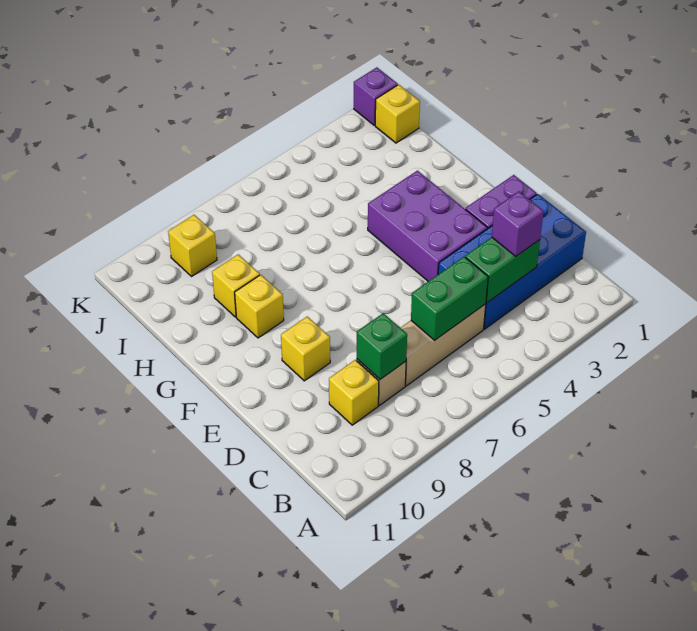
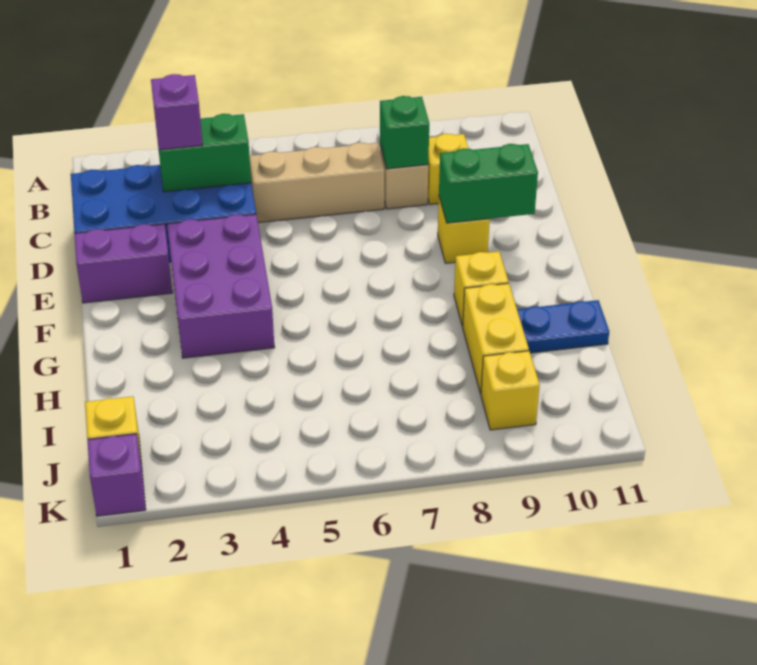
green brick C5:C6 level 2 -> green brick E9:E10 level 2
yellow brick H9 level 1 -> yellow brick H9:I9 level 1
none -> blue plate H10:H11 level 1

